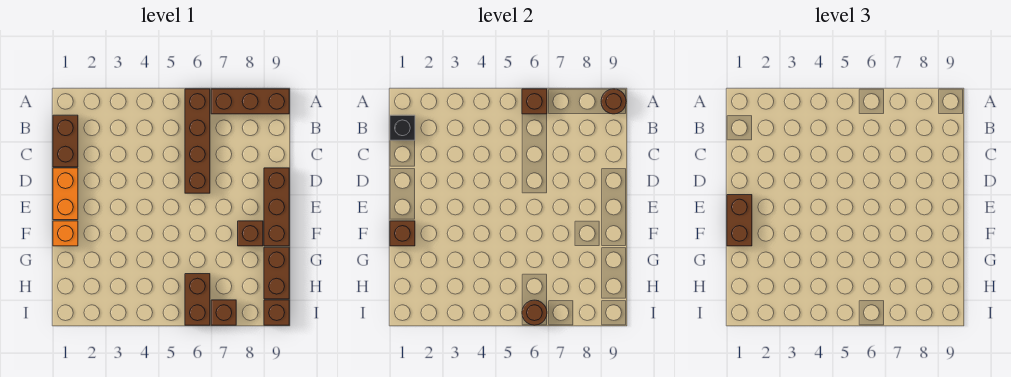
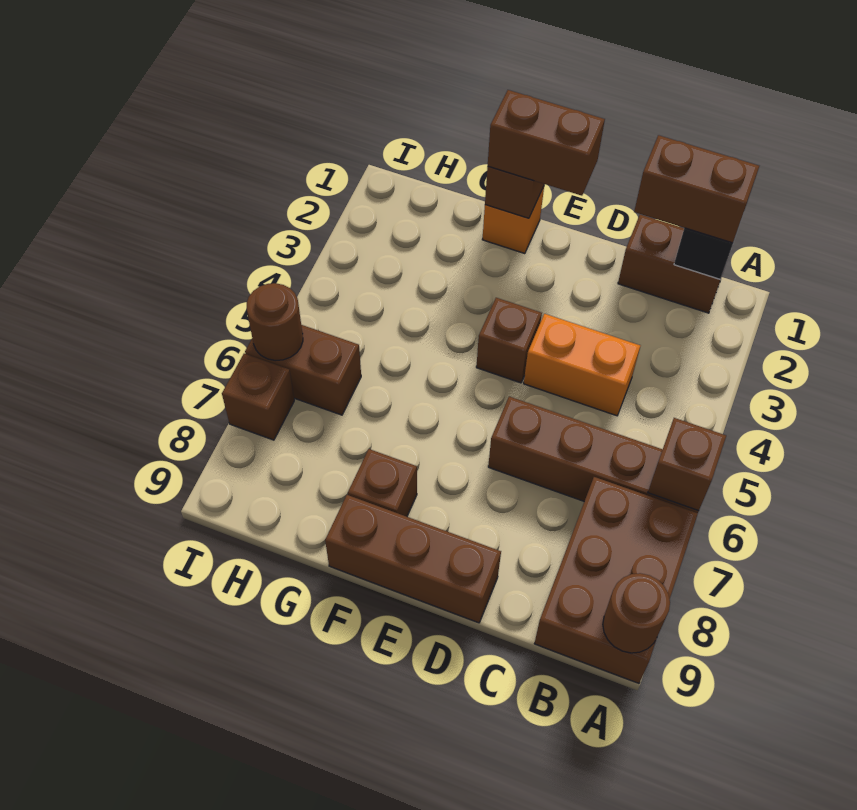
brown brick A7:A9 level 1 -> brown brick A7:B9 level 1
orange brick D1:E1 level 1 -> orange brick C4:D4 level 1
brown brick G9:H9 level 1 -> brown brick B1:C1 level 3
brown brick I9 level 1 -> brown brick E4 level 1

